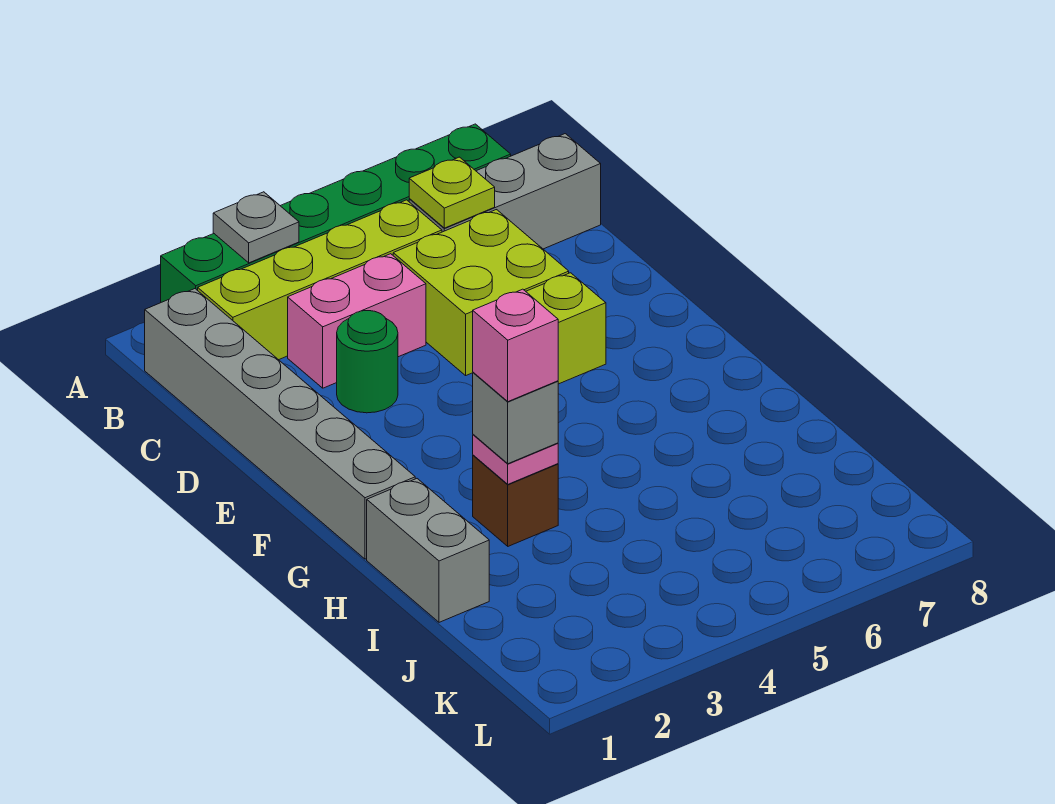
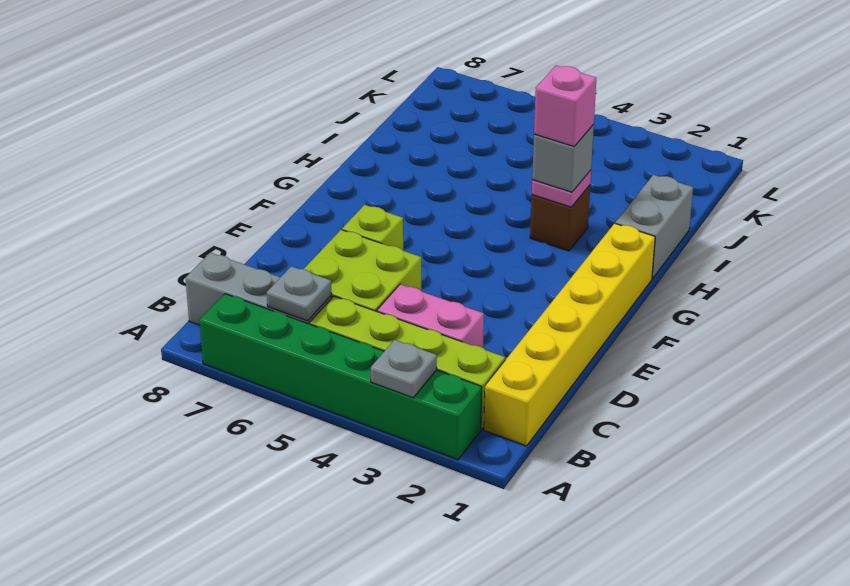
grey brick B1:G1 level 1 -> yellow brick B1:G1 level 1
lime plate B6 level 2 -> grey plate B6 level 2
green round brick D3 level 1 -> none

